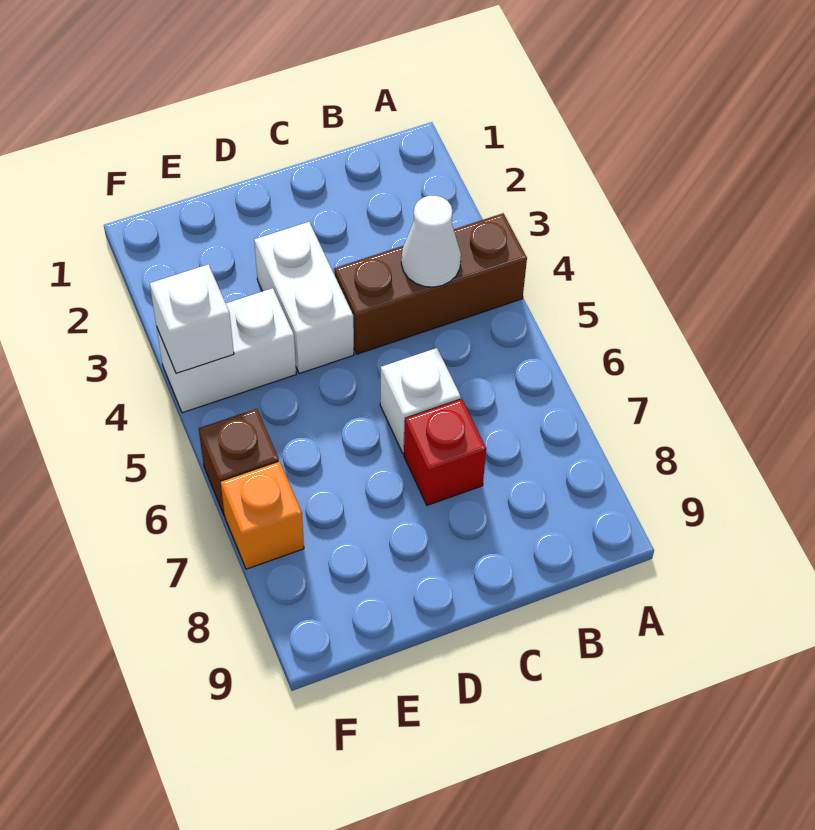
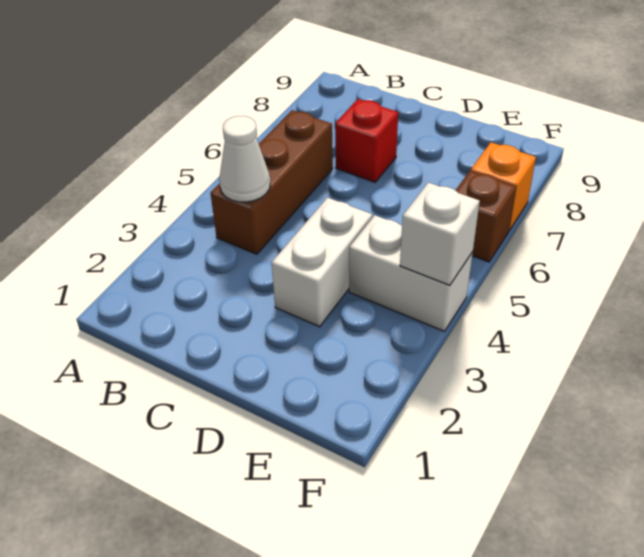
brown brick A4:C4 level 1 -> brown brick B4:B6 level 1
white brick C6 level 1 -> none

